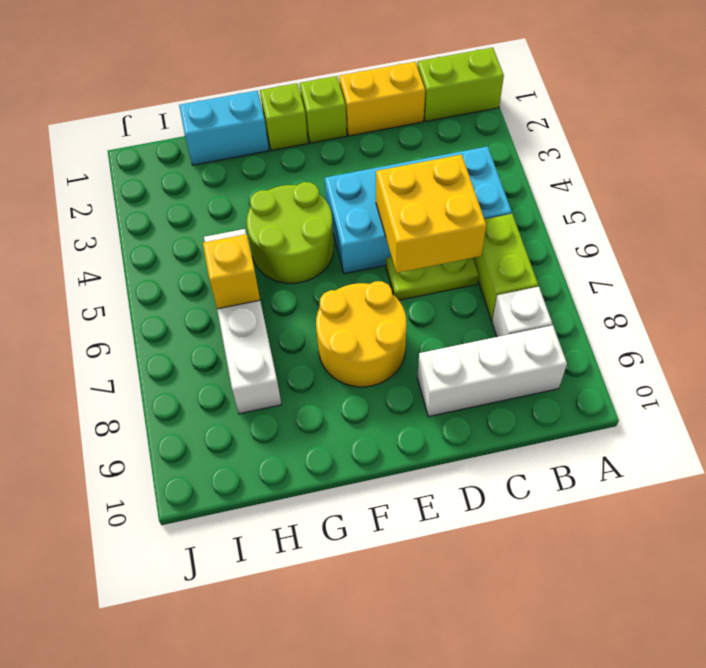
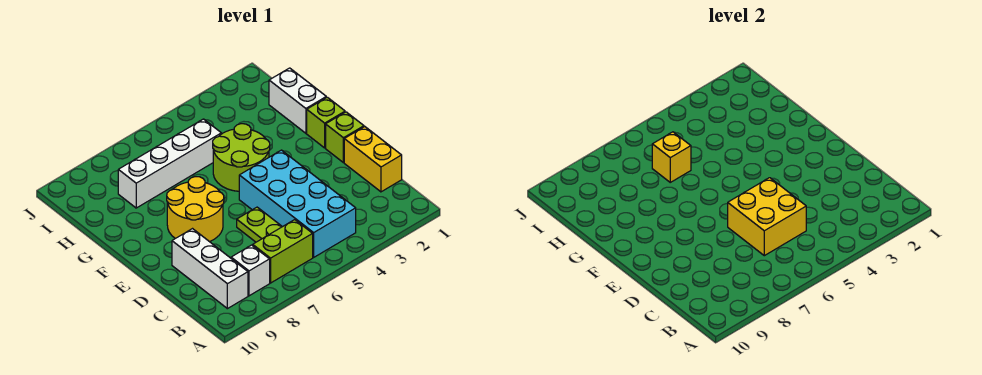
lime brick A1:B1 level 1 -> none
cyan brick G1:H1 level 1 -> white brick G1:H1 level 1

